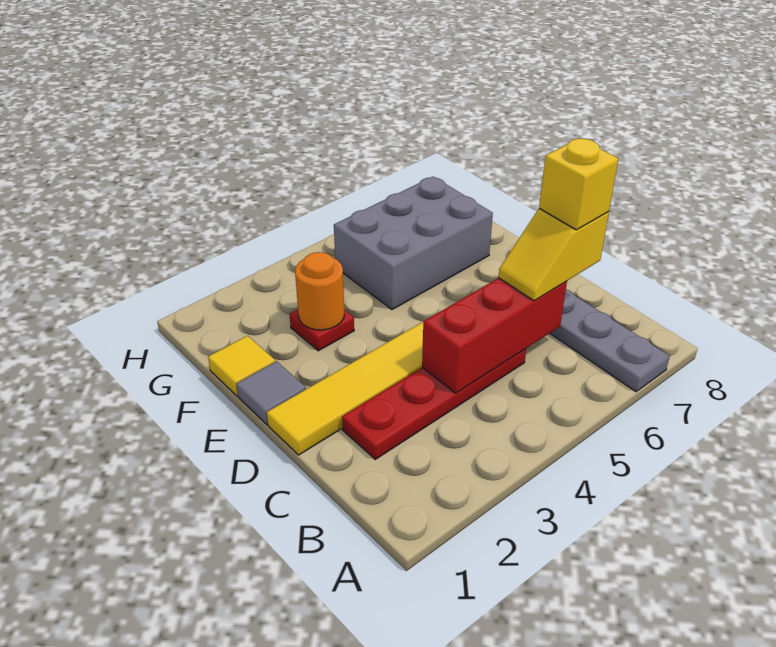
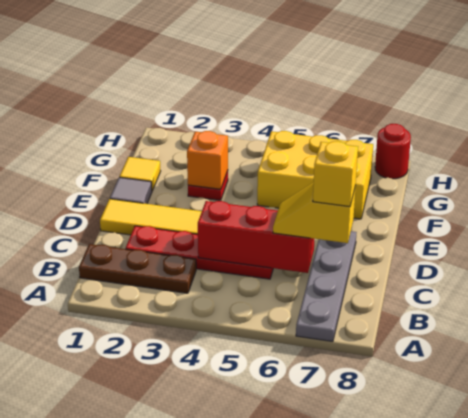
none -> brown plate B1:B3 level 1
orange round brick F3 level 2 -> orange brick F3 level 2
grey brick F5:G7 level 1 -> yellow brick F5:G7 level 1
none -> red round brick H8 level 1

